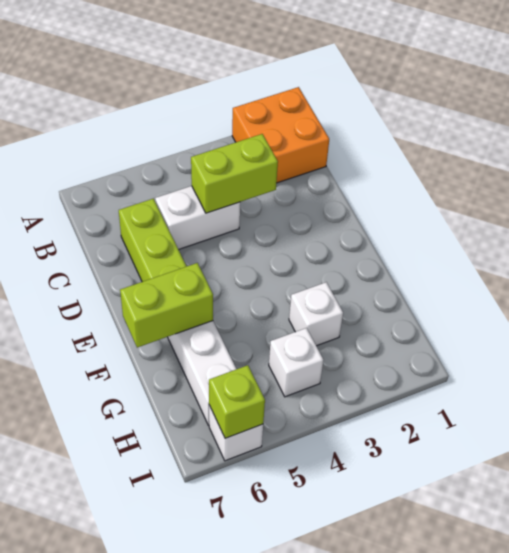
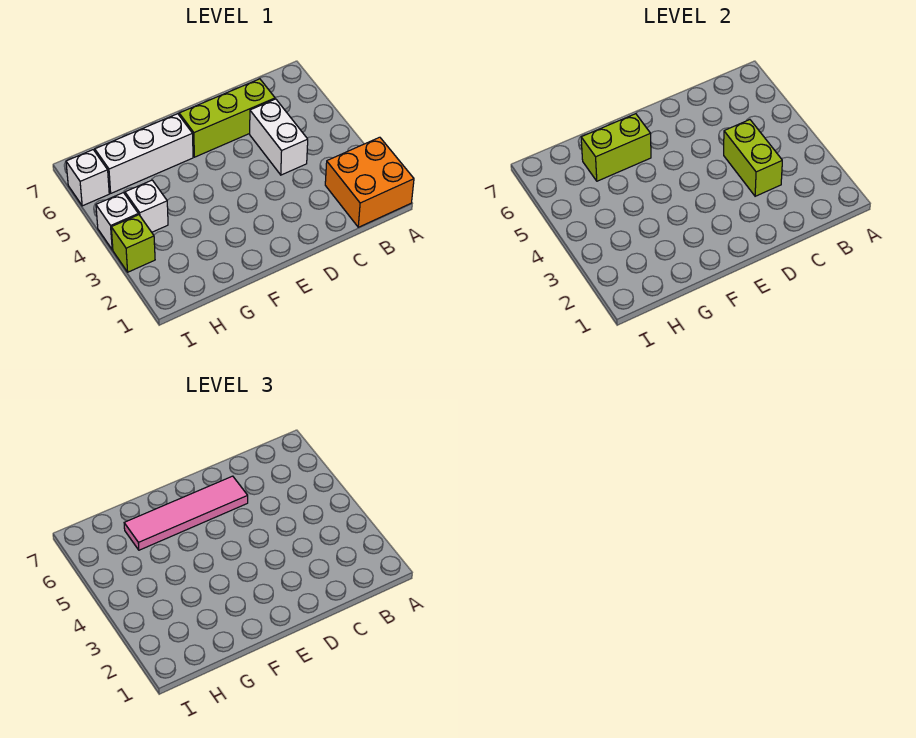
none -> pink tile D6:G6 level 3
lime brick F6:F7 level 2 -> lime brick F6:G6 level 2
white brick G3 level 1 -> white brick I4 level 1
lime brick I6 level 2 -> lime brick I3 level 1

